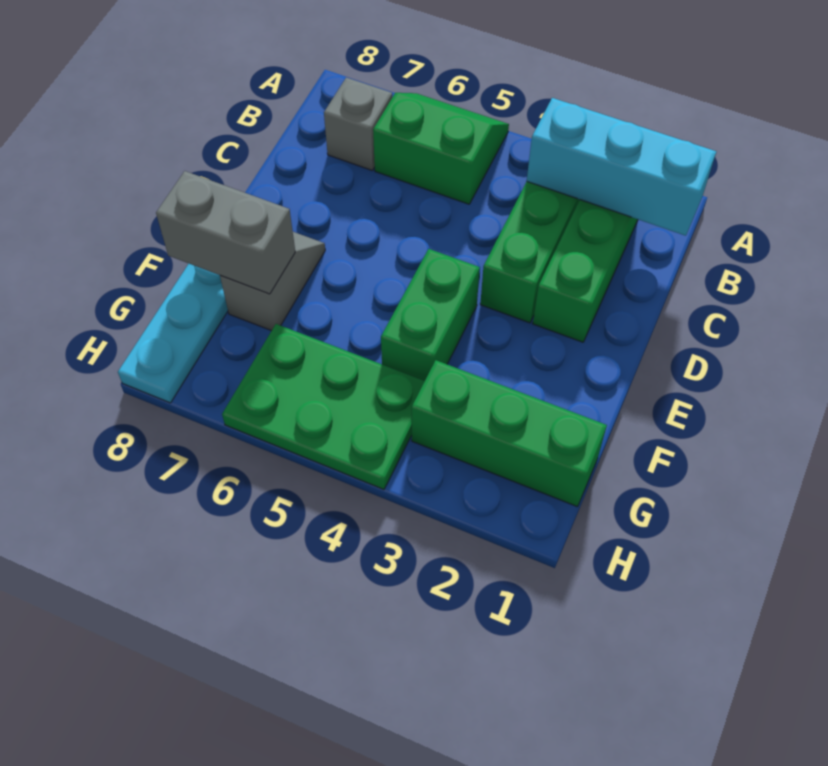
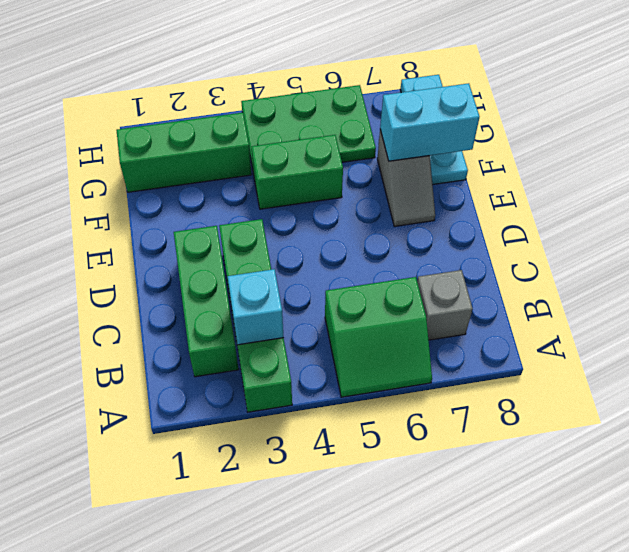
cyan brick B1:B3 level 2 -> cyan brick B3 level 2
green brick E4:F4 level 1 -> green brick F4:F5 level 1
grey brick F7:F8 level 2 -> cyan brick F7:F8 level 2

